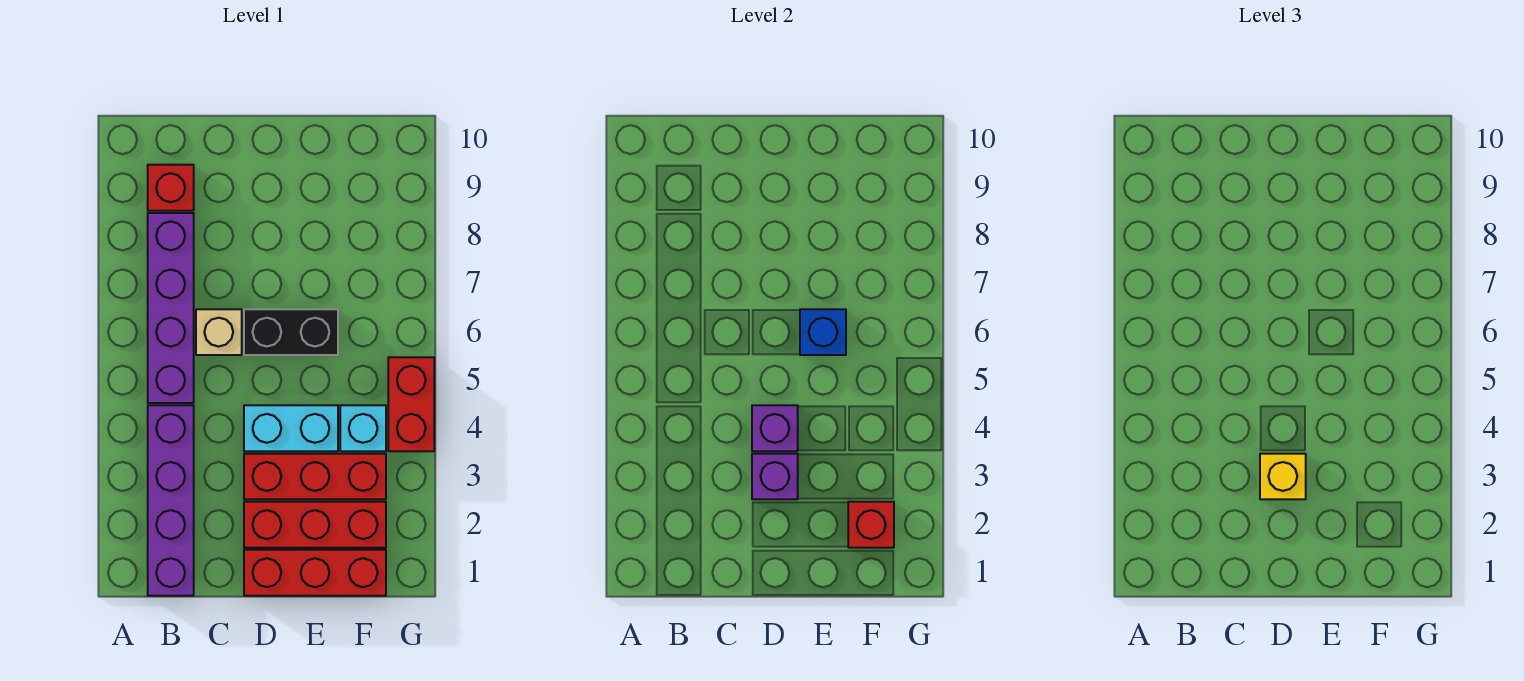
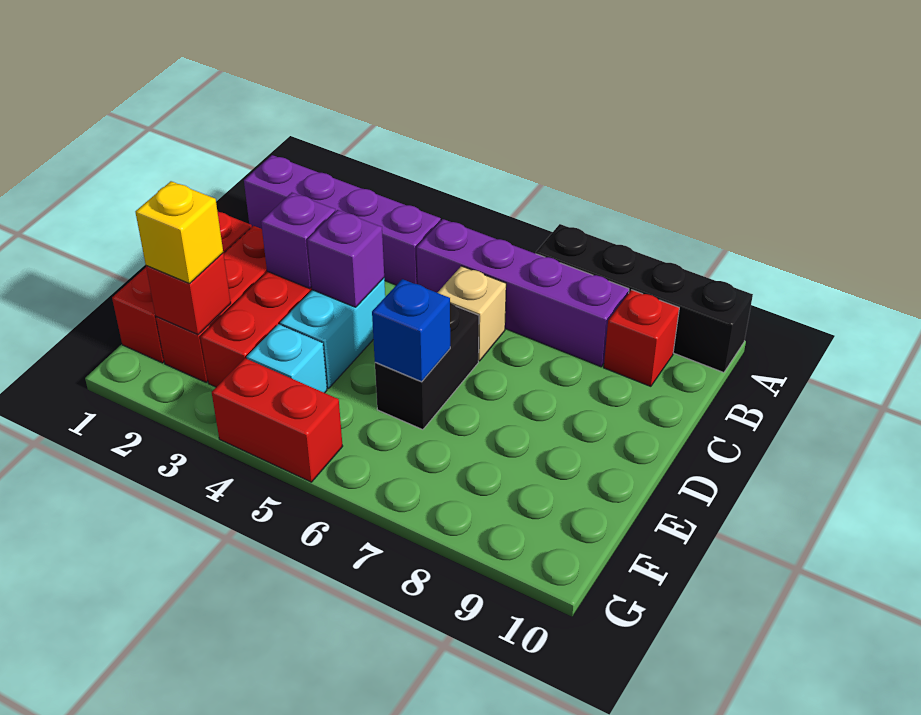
none -> black brick A7:A10 level 1
yellow brick D3 level 3 -> yellow brick F2 level 3

